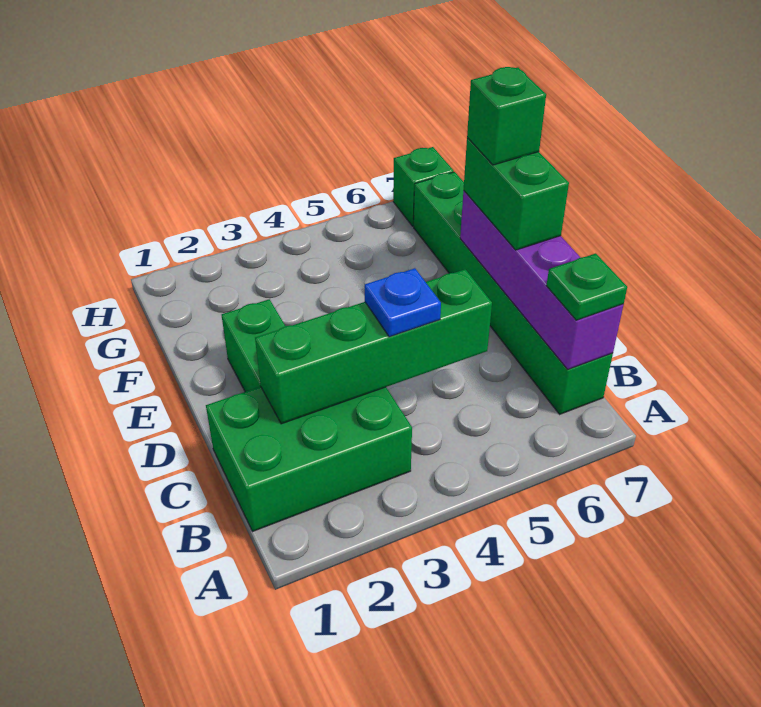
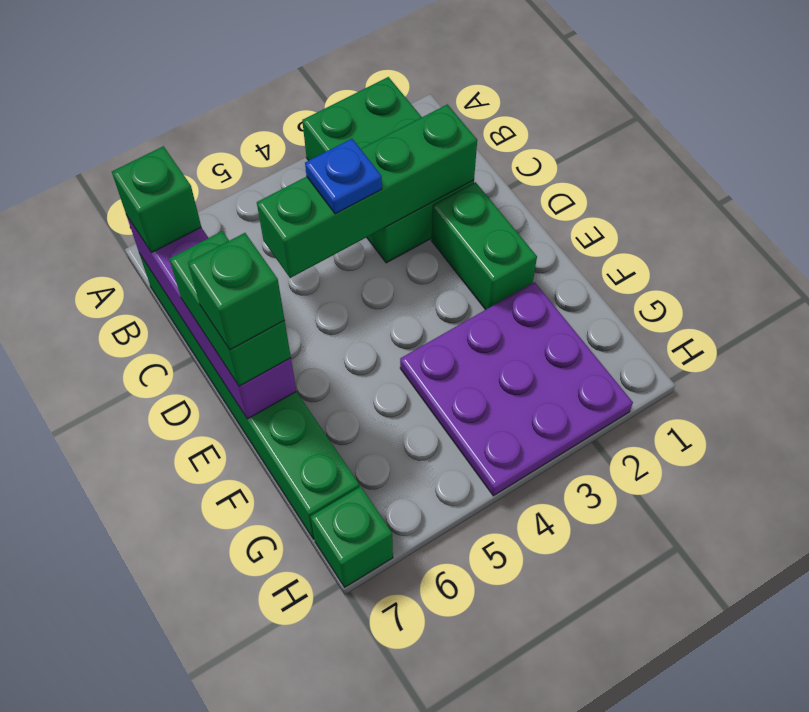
green brick B1:C3 level 1 -> green brick A2:C3 level 1
green plate B7 level 3 -> green brick B7 level 3
none -> purple plate F2:H4 level 1

